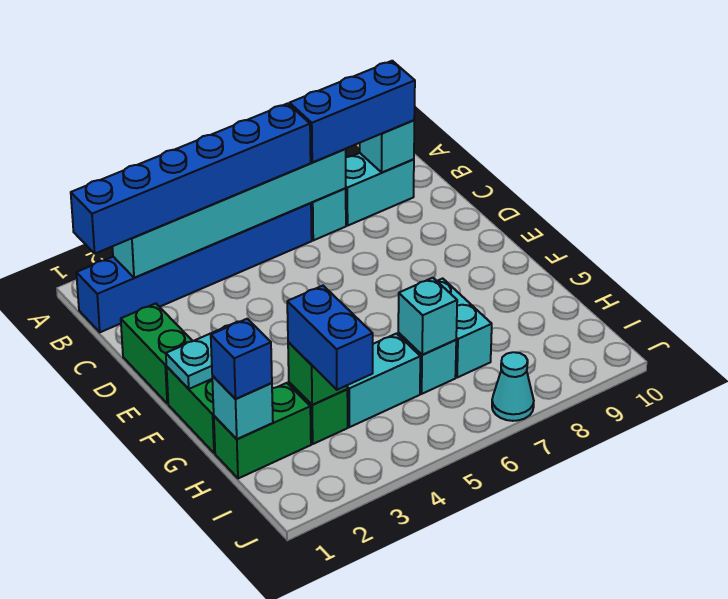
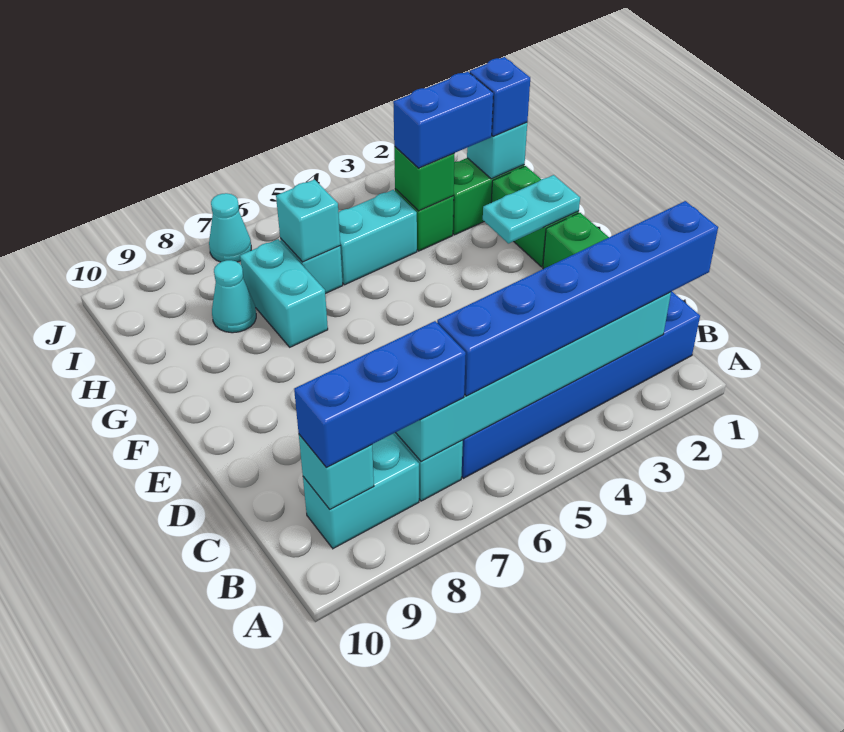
blue brick H3:I3 level 3 -> blue brick H2:H3 level 3
none -> cyan cone H8 level 1

